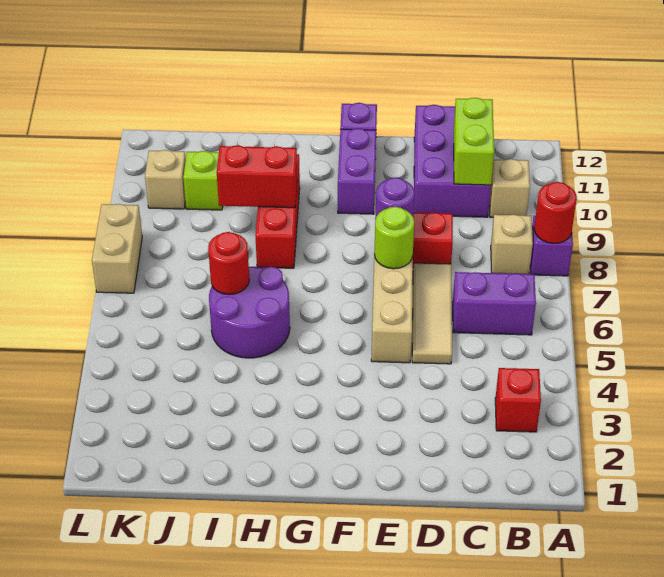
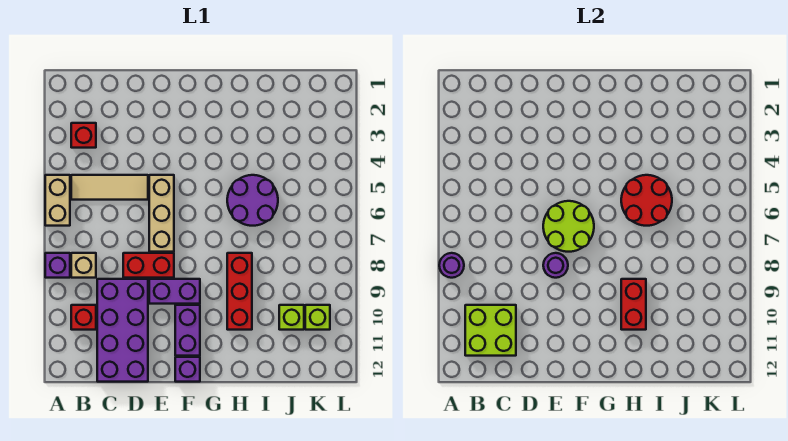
red round brick A8 level 2 -> purple round brick A8 level 2
purple brick B6:C6 level 1 -> purple brick E9:F9 level 1
tan brick B10 level 1 -> red brick B10 level 1
purple brick C10:D12 level 1 -> purple brick C9:D12 level 1
lime brick C10:C11 level 2 -> lime brick B10:C11 level 2
tan tile D5:D7 level 1 -> tan tile B5:D5 level 1
lime round brick E7 level 2 -> lime round brick E6:F7 level 2
red brick H9:I9 level 2 -> red brick H9:H10 level 2
red round brick I6 level 2 -> red round brick H5:I6 level 2
tan brick K10 level 1 -> lime brick K10 level 1
tan brick L7:L8 level 1 -> tan brick A5:A6 level 1

